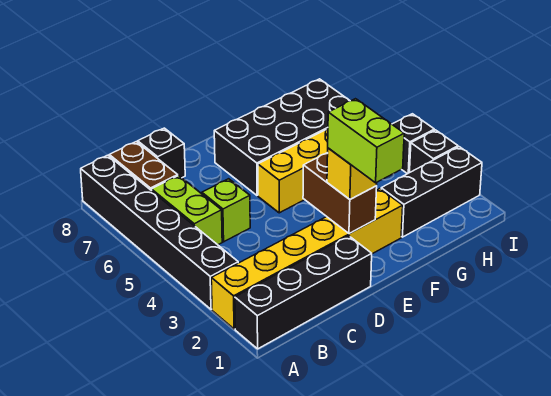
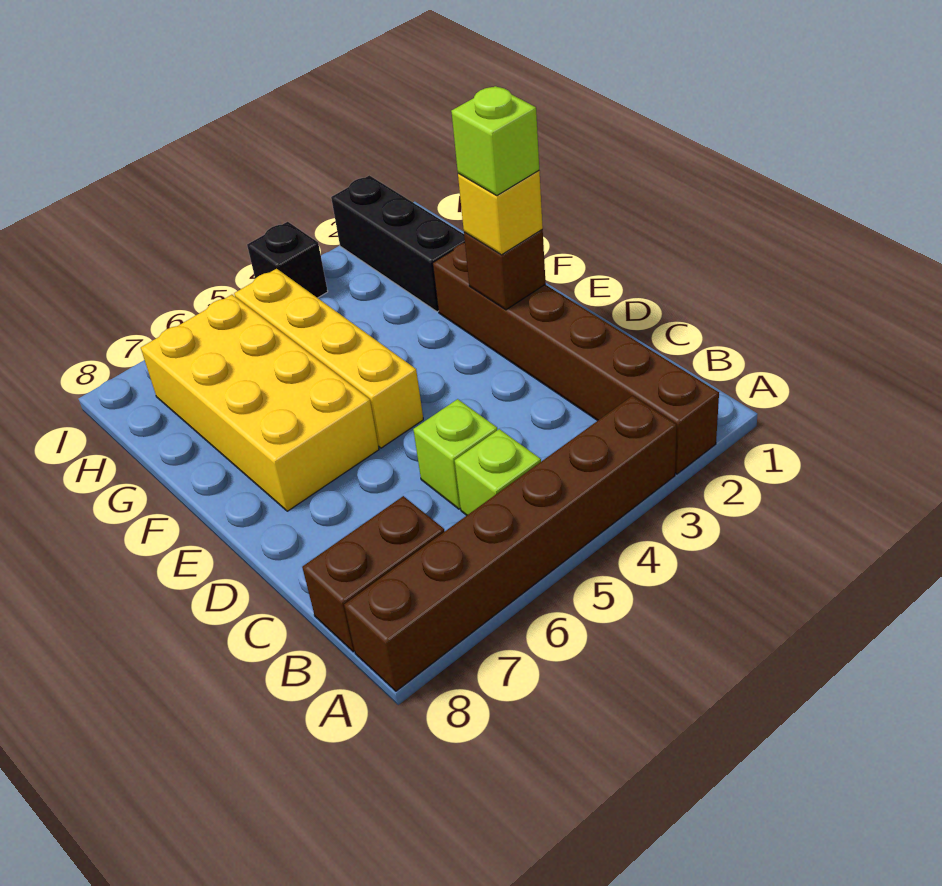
black brick A1:D1 level 1 -> none
yellow brick A2:F2 level 1 -> brown brick A2:F2 level 1
black brick A3:A8 level 1 -> brown brick A3:A8 level 1
lime brick B5:B6 level 1 -> lime brick B5 level 1
black brick C8 level 1 -> none
lime brick E1:E2 level 4 -> lime brick E2 level 4
brown brick E2:E3 level 2 -> brown brick E2 level 2
black brick E6:H7 level 1 -> yellow brick E6:H7 level 1
black brick I3 level 1 -> none

